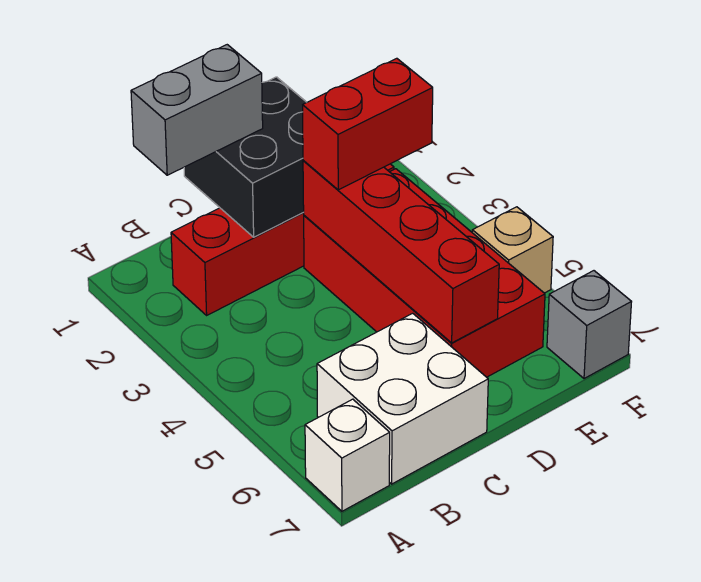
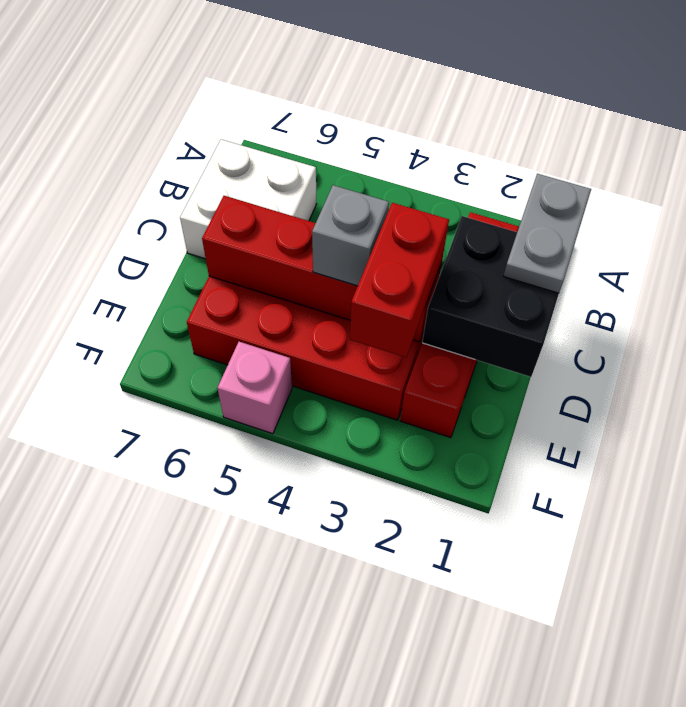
white brick A7 level 1 -> none
grey brick B1:C1 level 3 -> grey plate B1:C1 level 3
tan brick F5 level 1 -> pink brick F5 level 1
grey brick F7 level 1 -> grey brick D4 level 3

